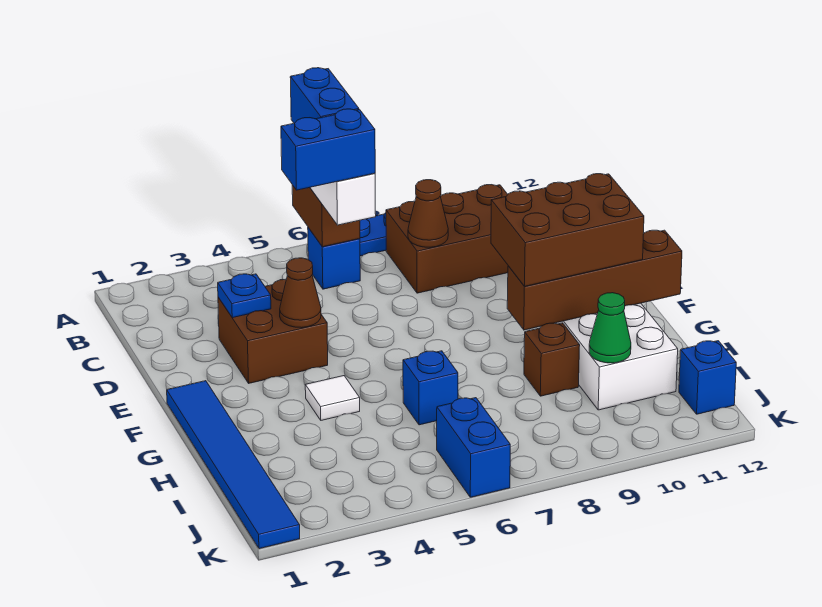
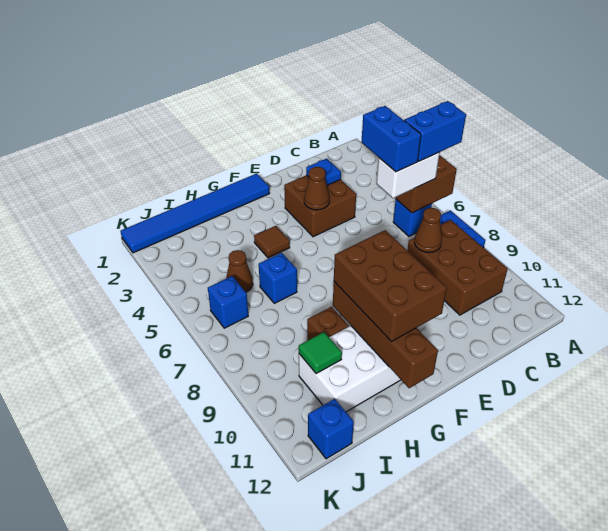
white tile G4 level 1 -> brown tile G4 level 1
none -> brown cone I5 level 1
green cone I10 level 2 -> green tile I10 level 2
blue brick J6:K6 level 1 -> blue brick J6 level 1

